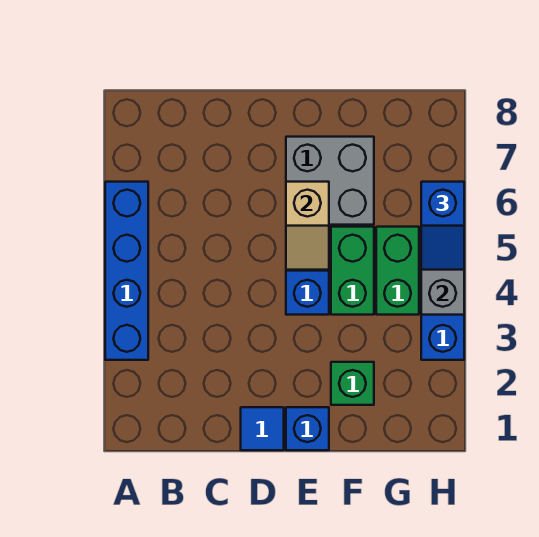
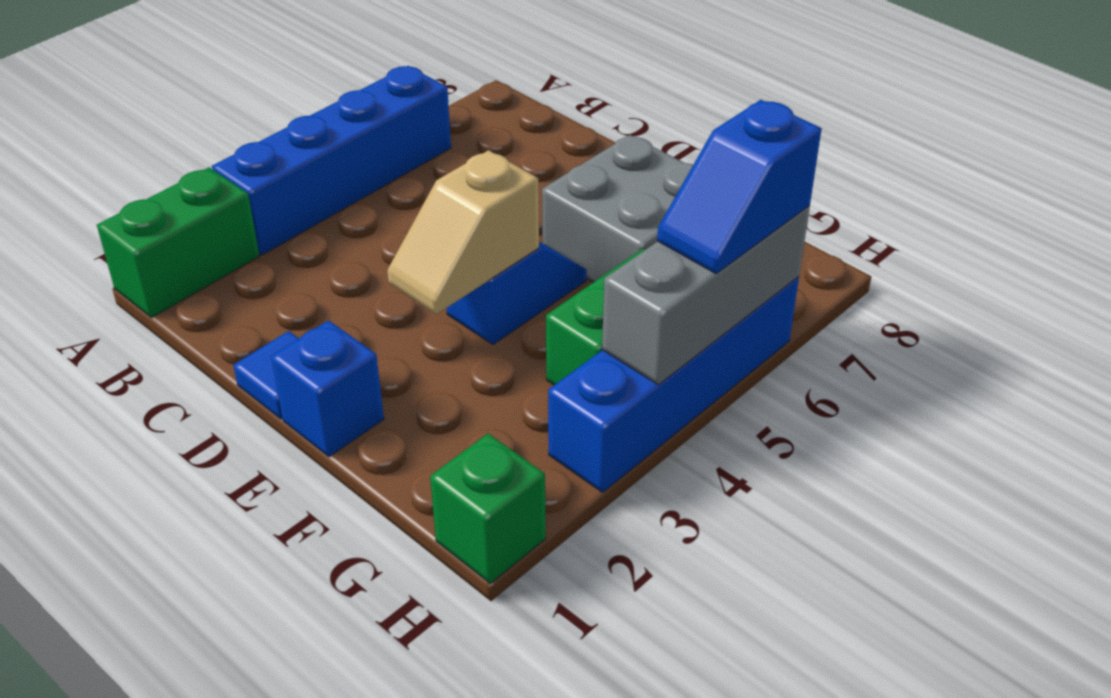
tan slope E5:E6 level 2 top 6 -> tan slope E3:E4 level 2 top 4
green brick F2 level 1 -> green brick H1 level 1
green brick F4:F5 level 1 -> green brick A1:A2 level 1

